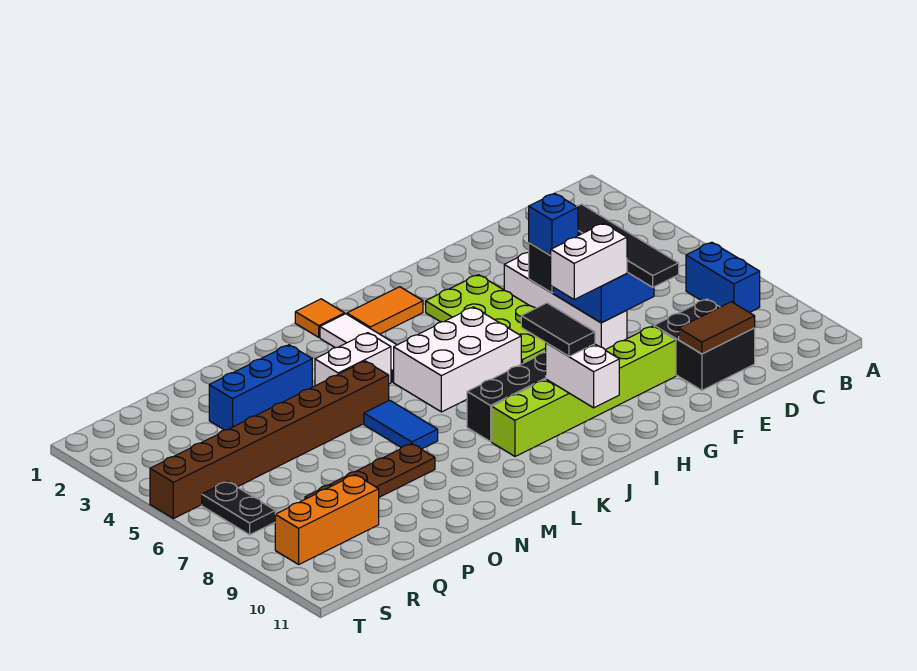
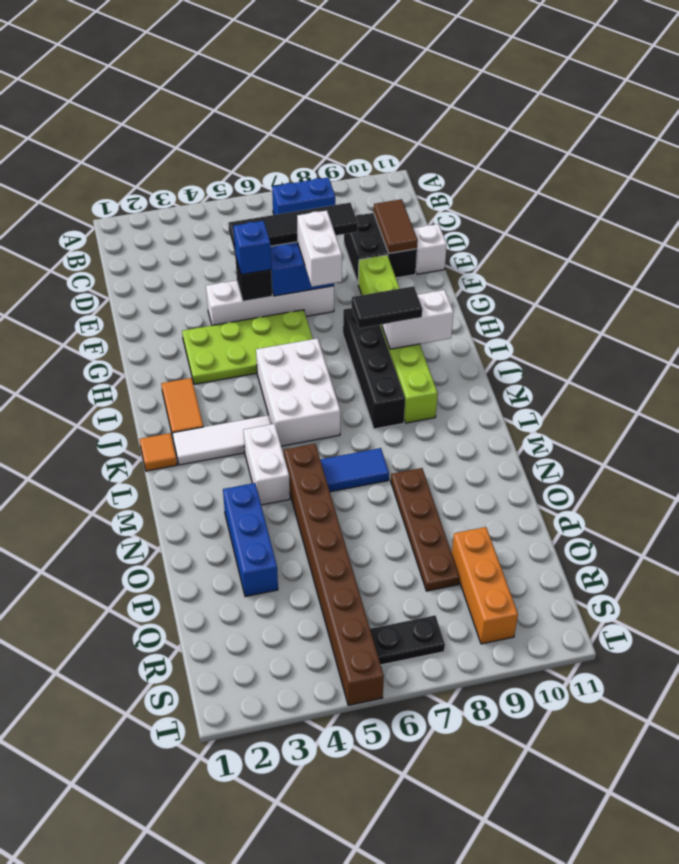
none -> white brick E11 level 1

